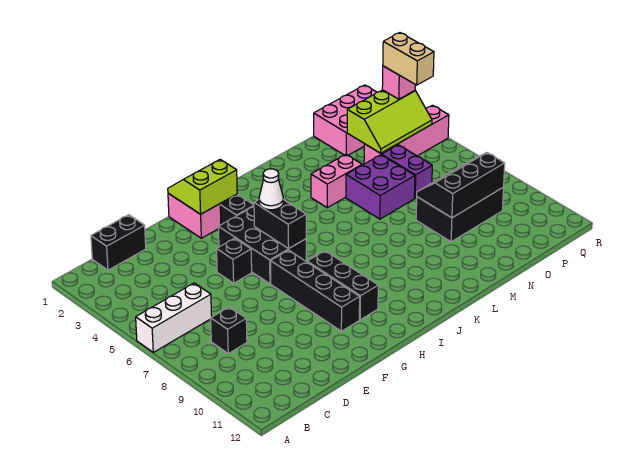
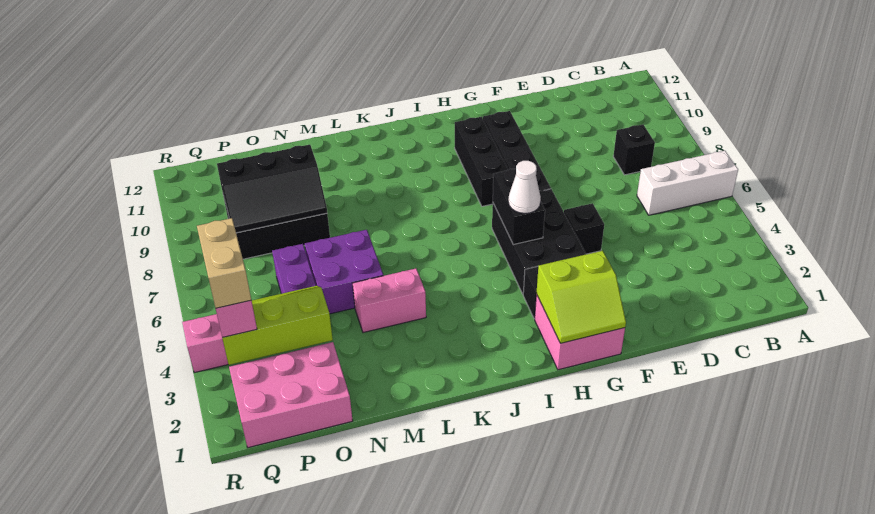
black brick C1:D1 level 1 -> none

